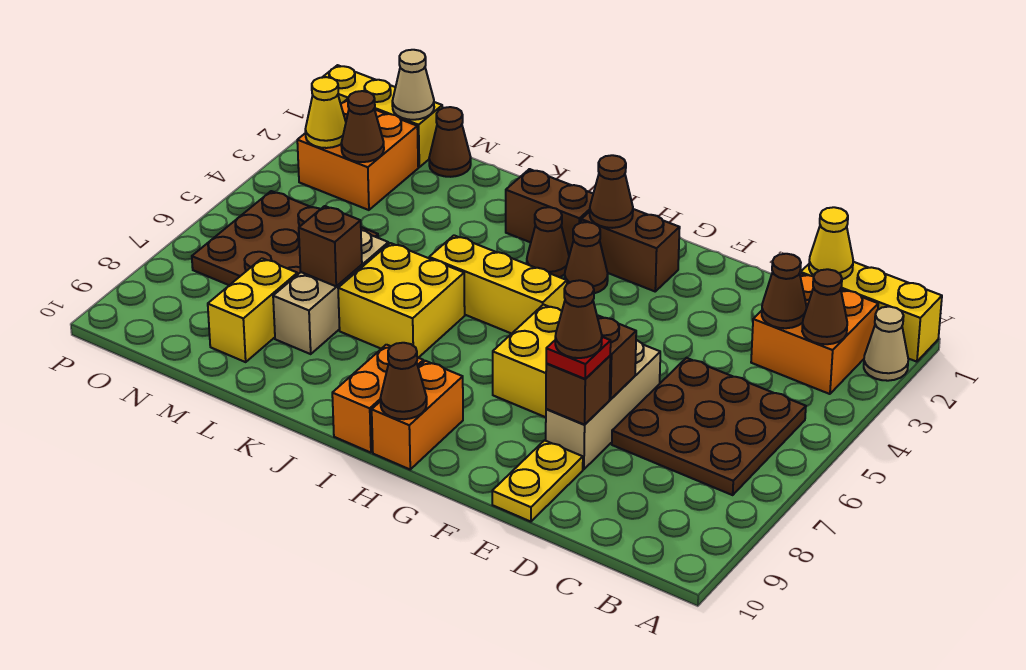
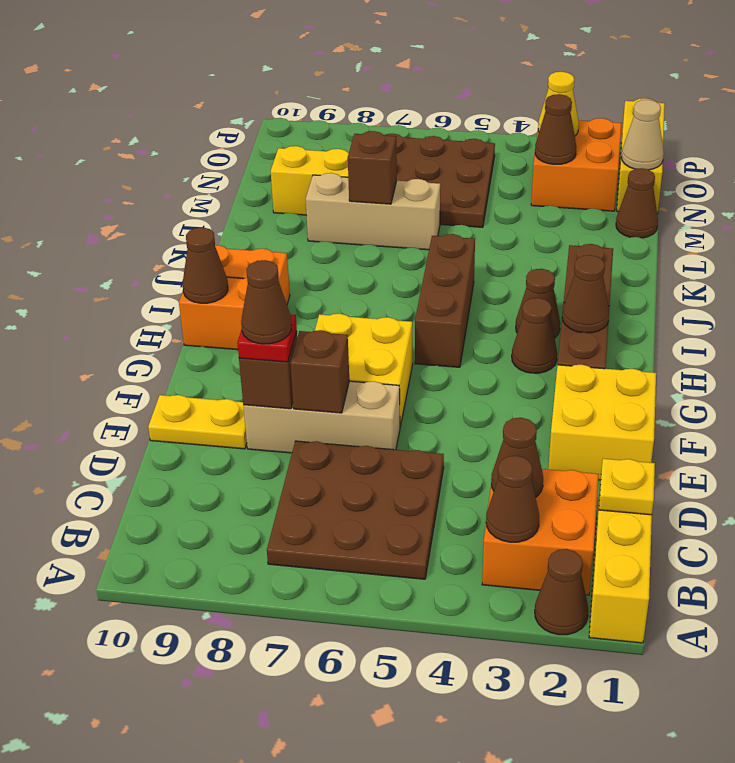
tan cone A2 level 1 -> brown cone A2 level 1
yellow cone C1 level 2 -> yellow plate C1 level 2
yellow brick H5:J5 level 1 -> brown brick H5:J5 level 1
yellow brick J6:K7 level 1 -> yellow brick E1:F2 level 1

